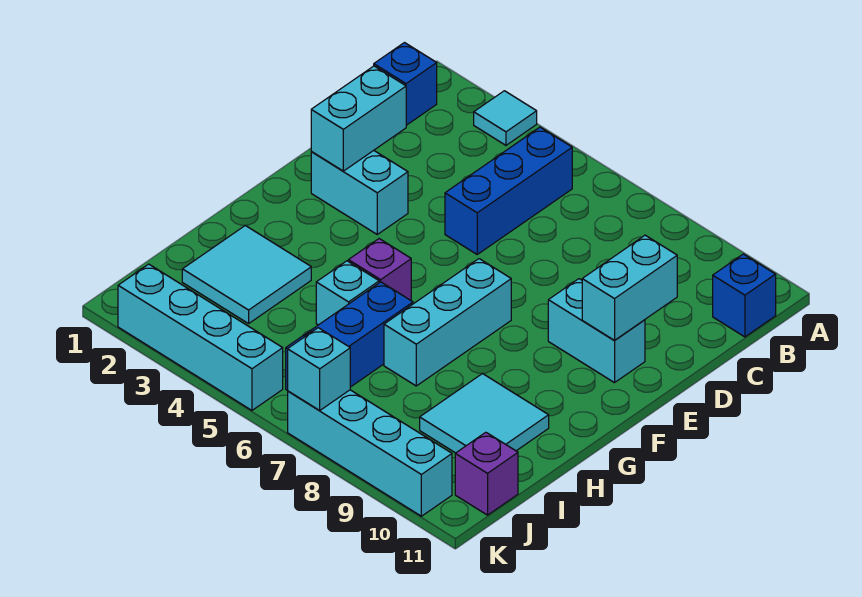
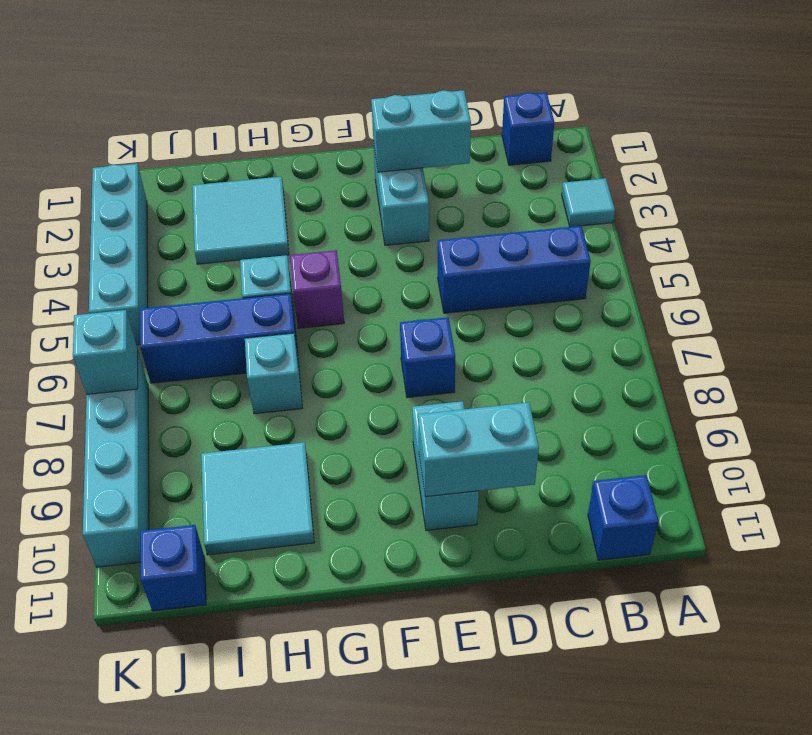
none -> blue brick E7 level 1
cyan brick F7:H7 level 1 -> cyan brick H7 level 1
purple brick J11 level 1 -> blue brick J11 level 1

